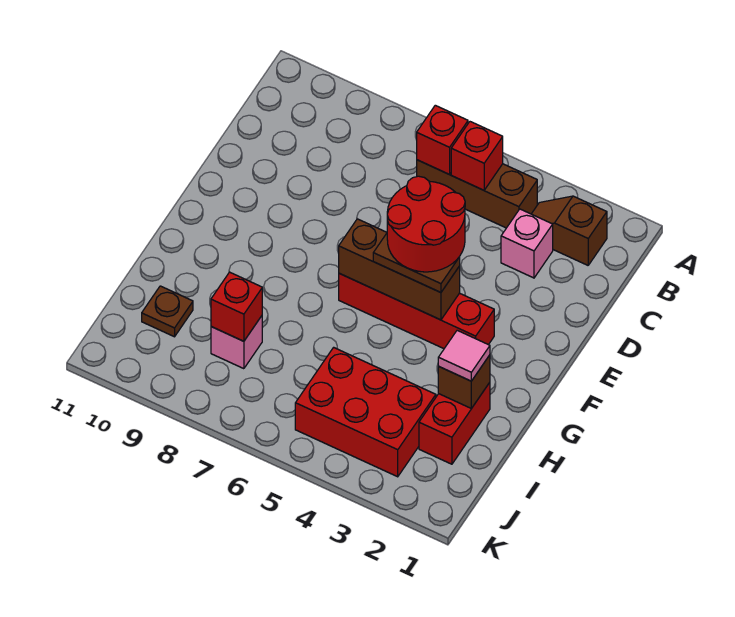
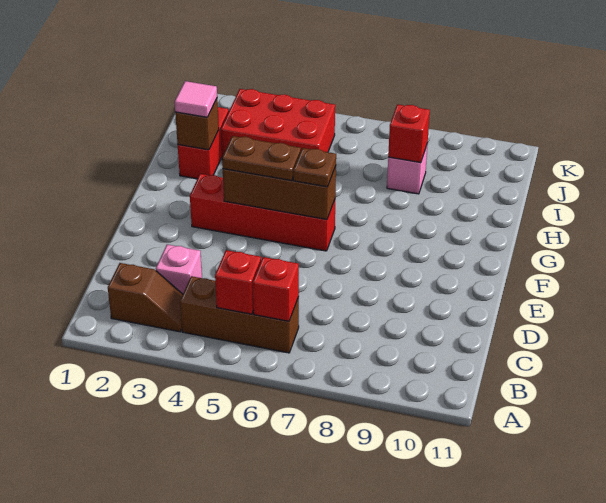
red round brick E4:F5 level 4 -> none
brown plate I10 level 1 -> brown plate F6 level 3

